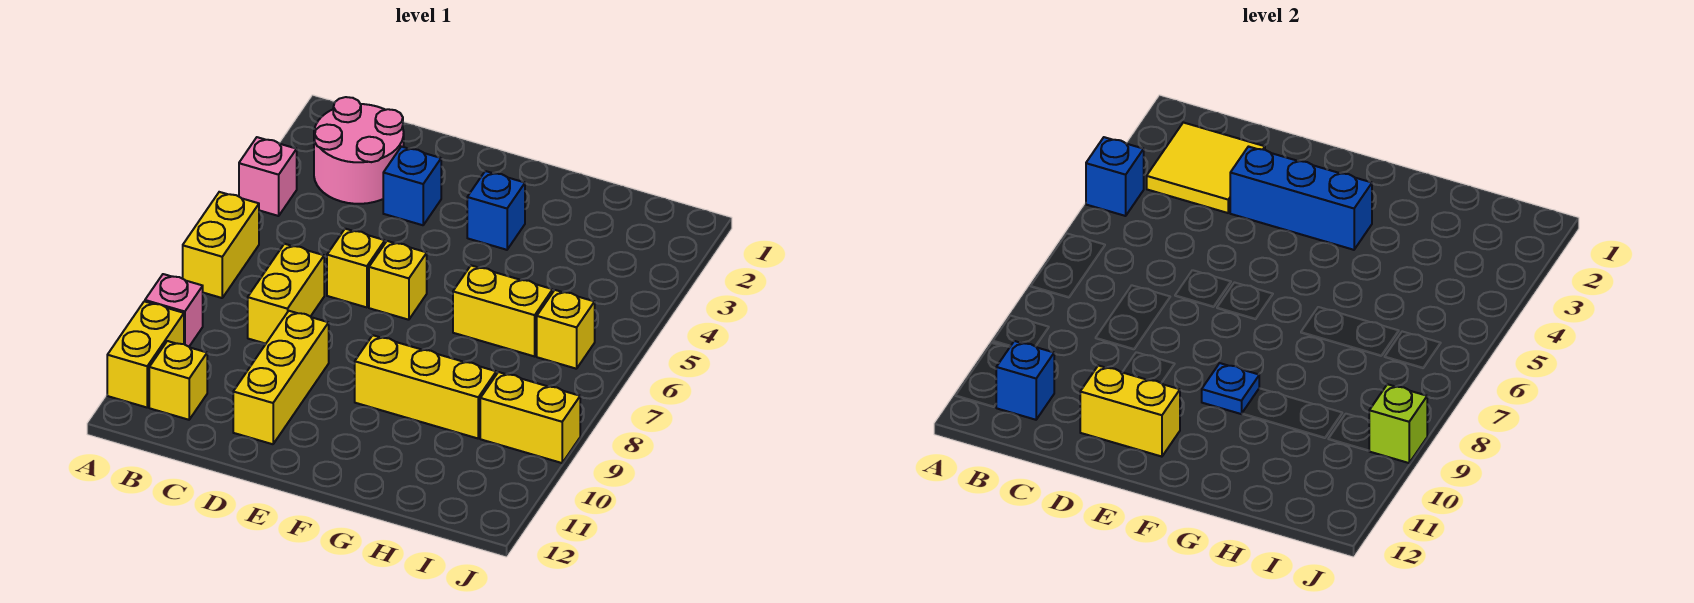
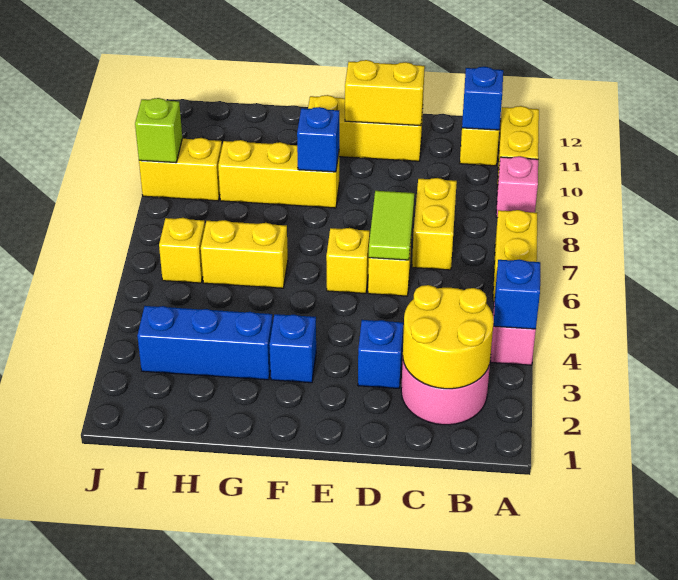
yellow tile B2:C3 level 2 -> yellow round brick B2:C3 level 2
blue brick D3:F3 level 2 -> blue brick G3:I3 level 1
none -> lime tile D6:D7 level 2
yellow brick D9:D11 level 1 -> yellow brick D11:F11 level 1
blue plate F9 level 2 -> blue brick F9 level 2

